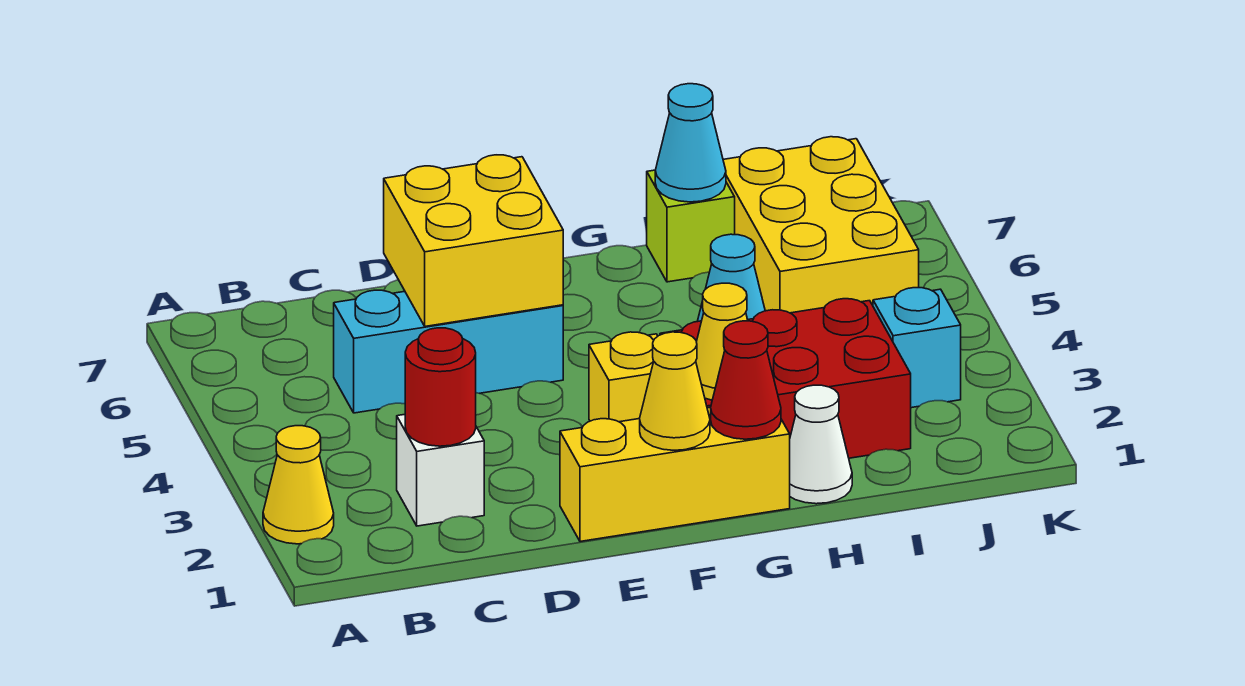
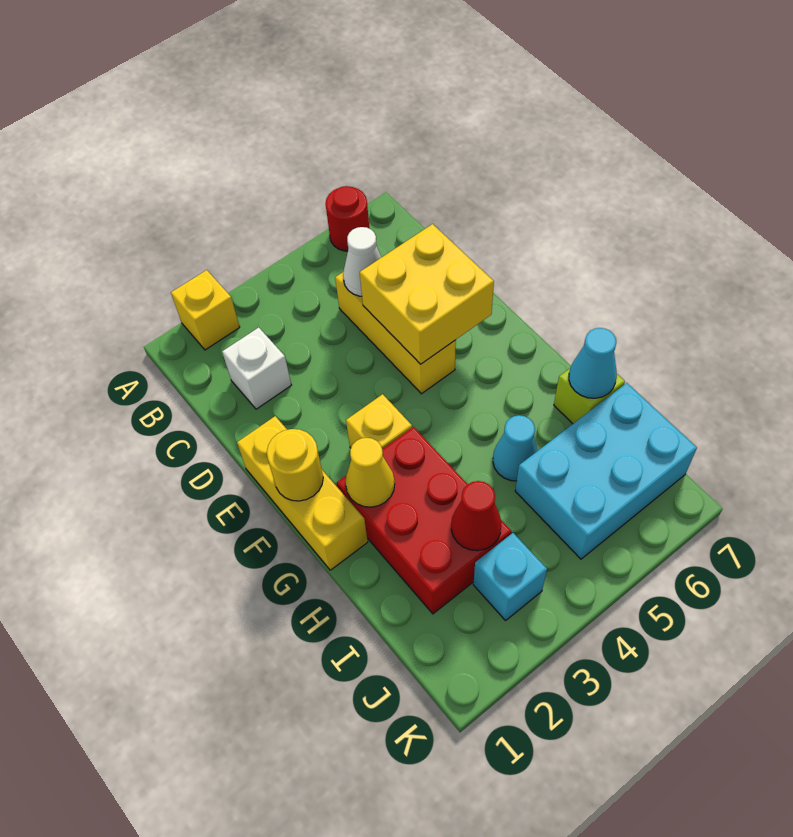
yellow cone A2 level 1 -> yellow brick A2 level 1
red round brick C2 level 2 -> red round brick A6 level 1
cyan brick C5:E5 level 1 -> yellow brick C5:E5 level 1
yellow cone F1 level 2 -> yellow round brick F1 level 2
red cone G1 level 2 -> red cone I3 level 2
white cone H1 level 1 -> white cone C5 level 2
yellow brick I5:J7 level 1 -> cyan brick I5:J7 level 1

